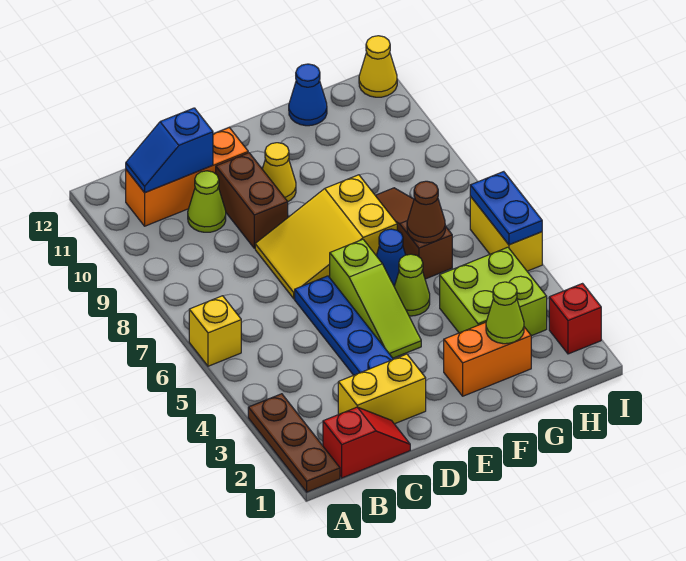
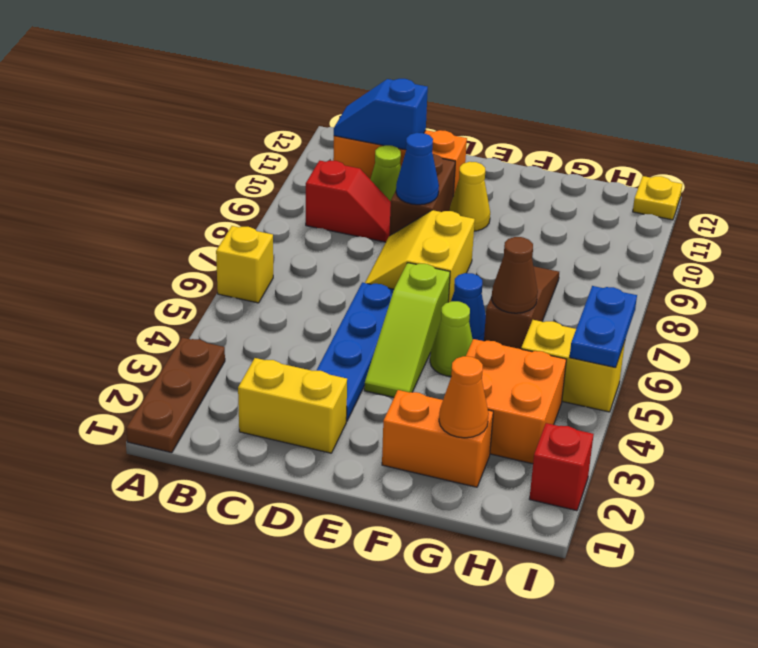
red slope B1:C1 level 1 top B -> red slope B9:C9 level 1 top B
yellow slope D7:F8 level 1 top F -> yellow slope D7:E8 level 1 top E
lime cone G2 level 2 -> orange cone G2 level 2
lime brick G3:H4 level 1 -> orange brick G3:H4 level 1
blue cone G12 level 1 -> blue cone D9 level 2
yellow brick I5:I6 level 1 -> yellow brick H5:I5 level 1
yellow cone I12 level 1 -> yellow plate I12 level 1

